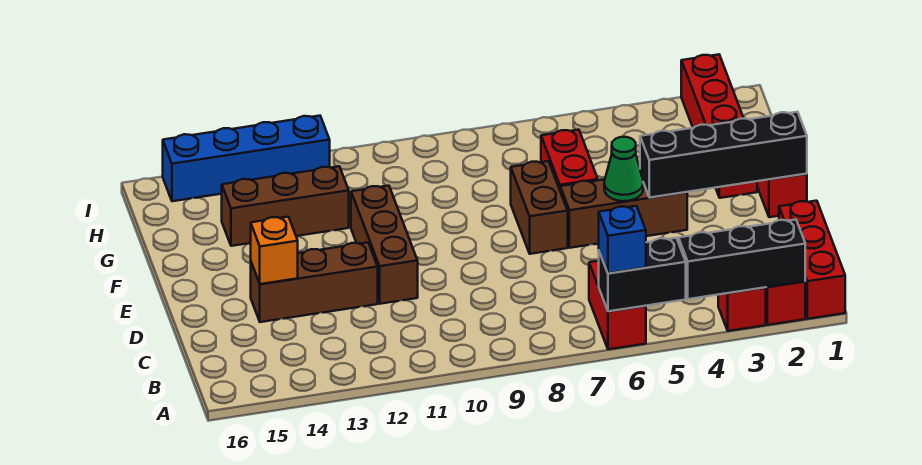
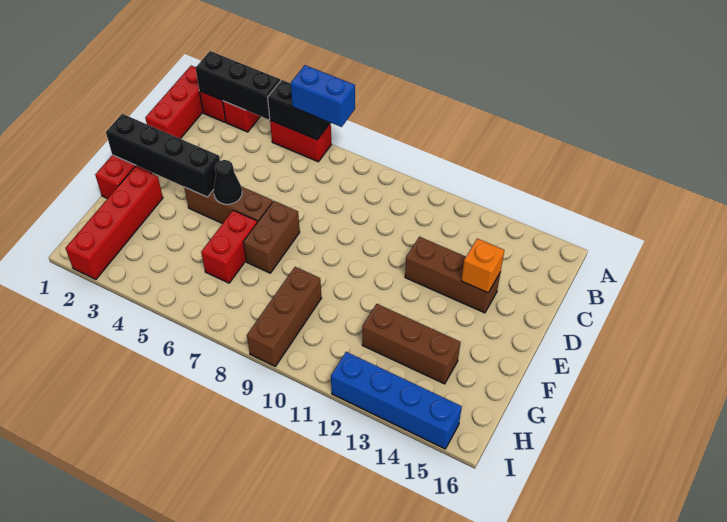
red brick A6:B6 level 1 -> red brick A5:A6 level 1
blue brick A6 level 3 -> blue brick A6:A7 level 3
brown brick D11:F11 level 1 -> brown brick G9:I9 level 1
green cone E5 level 2 -> black cone E5 level 2

